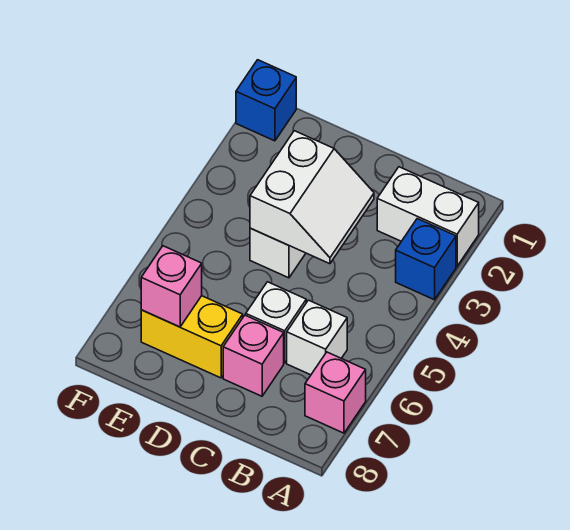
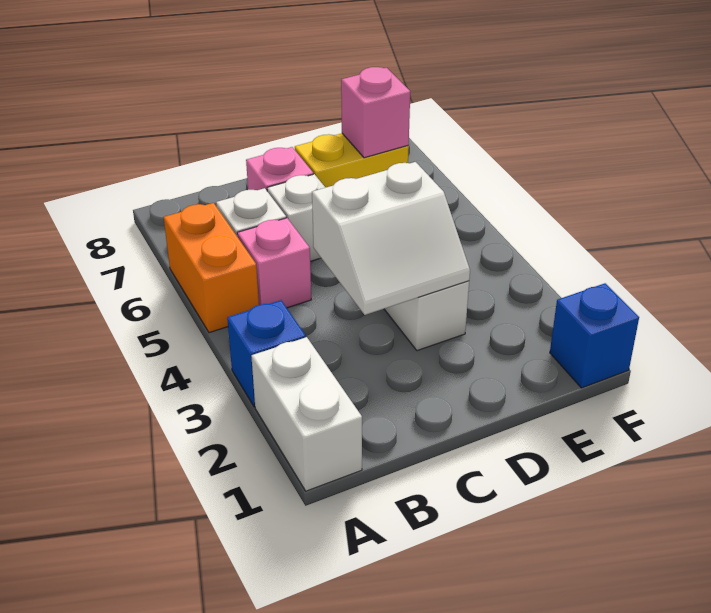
white brick A2:B2 level 1 -> white brick A1:A2 level 1
none -> orange brick A5:A6 level 1
pink brick A7 level 1 -> pink brick B5 level 1
white slope C3:D4 level 2 top D -> white slope C3:D4 level 2 top 4

